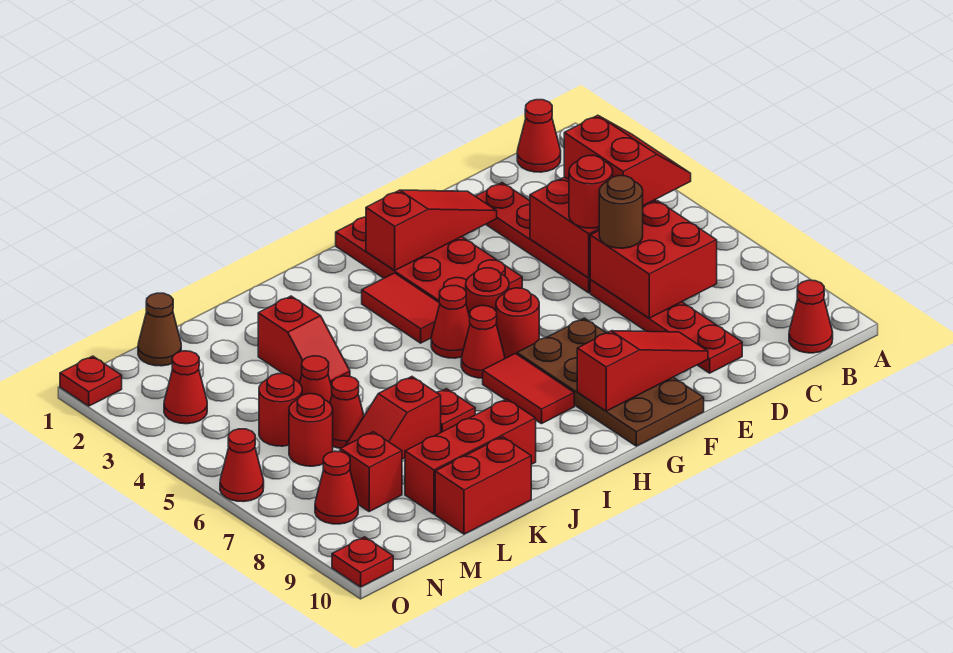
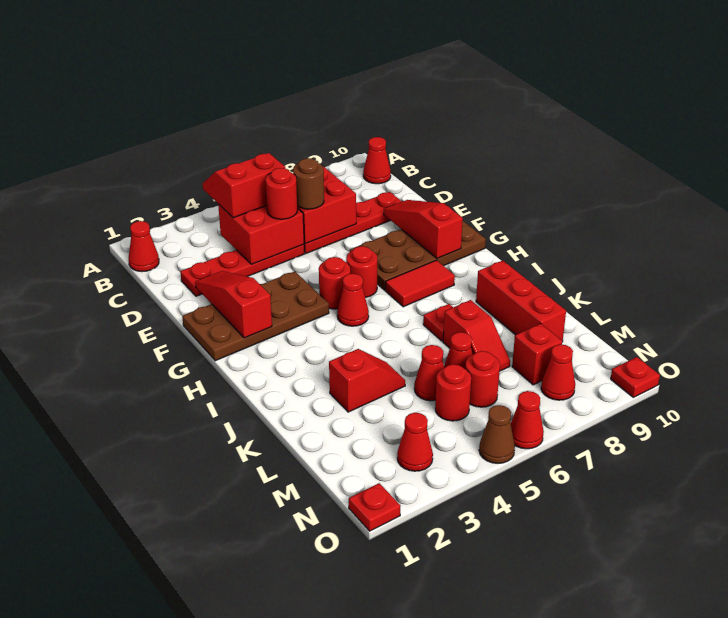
red plate F1:G4 level 1 -> brown plate F1:G4 level 1
red tile H3:H4 level 1 -> none
red cone H6 level 1 -> none
red brick K10:L10 level 1 -> none
brown cone M1 level 1 -> brown cone O5 level 1

